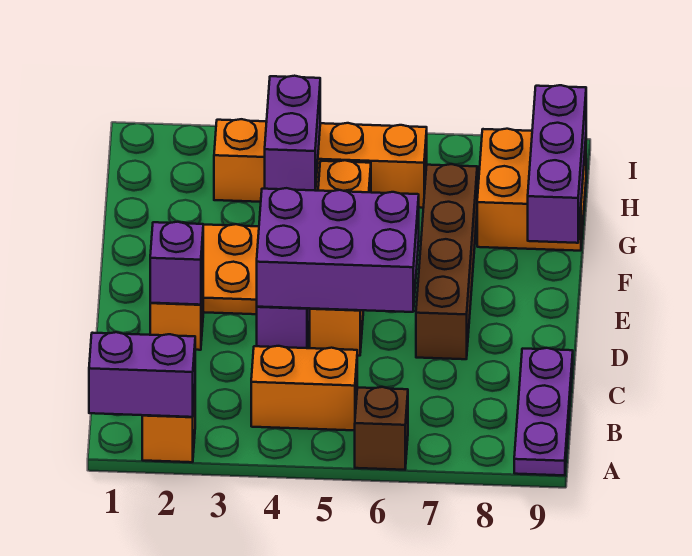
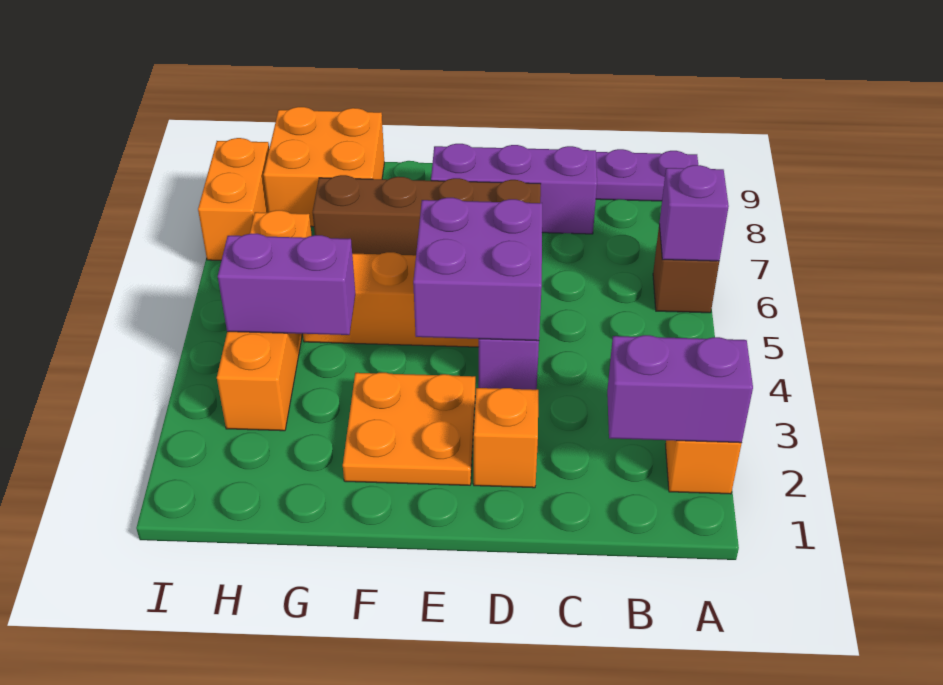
purple brick A1:A2 level 2 -> purple brick A2:B2 level 2
orange brick B4:B5 level 1 -> orange brick I7:I8 level 1
purple brick D2 level 2 -> purple brick A6 level 2
purple brick D4:E6 level 2 -> purple brick D4:E5 level 2
purple brick F9:H9 level 2 -> purple brick C8:E8 level 1

